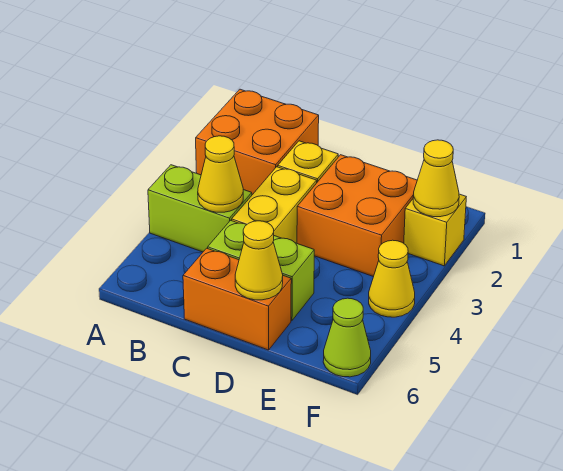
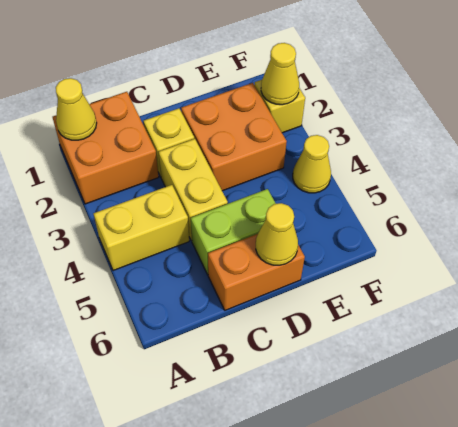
lime brick A4:B4 level 1 -> yellow brick A4:B4 level 1
yellow cone B4 level 2 -> yellow cone A1 level 2
lime cone F6 level 1 -> none

